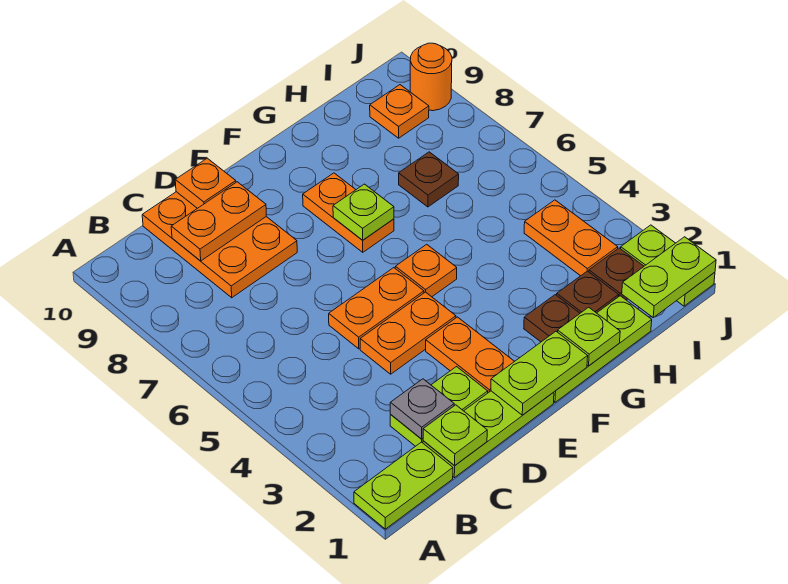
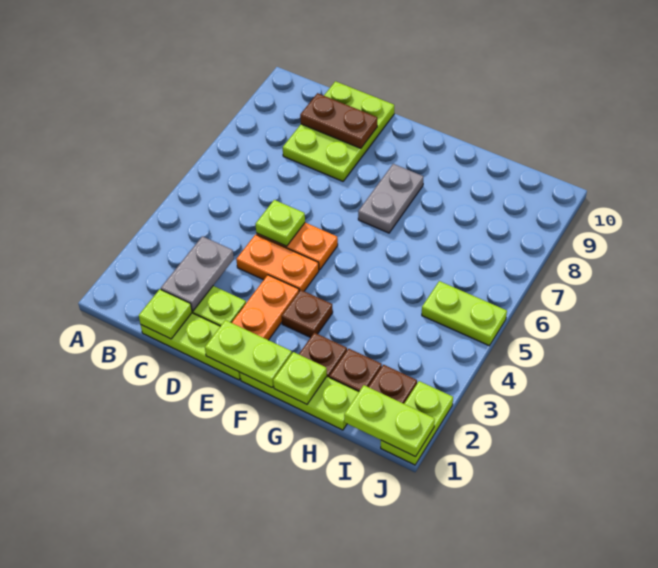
lime plate A1:B1 level 1 -> lime plate I5:J5 level 1
grey plate C2 level 2 -> grey plate C2:C3 level 2
orange plate C8:D10 level 1 -> lime plate C8:D10 level 1
orange plate C9:D9 level 2 -> brown plate C9:D9 level 2
orange plate D10 level 2 -> none
orange plate F5 level 1 -> none
orange plate F7:F8 level 1 -> grey plate F7:F8 level 1
lime plate F7 level 2 -> lime plate D5 level 2
brown plate H7 level 1 -> brown plate F3 level 1
orange plate I3:I4 level 1 -> none
orange plate I9 level 1 -> none
orange round brick J9 level 1 -> none

